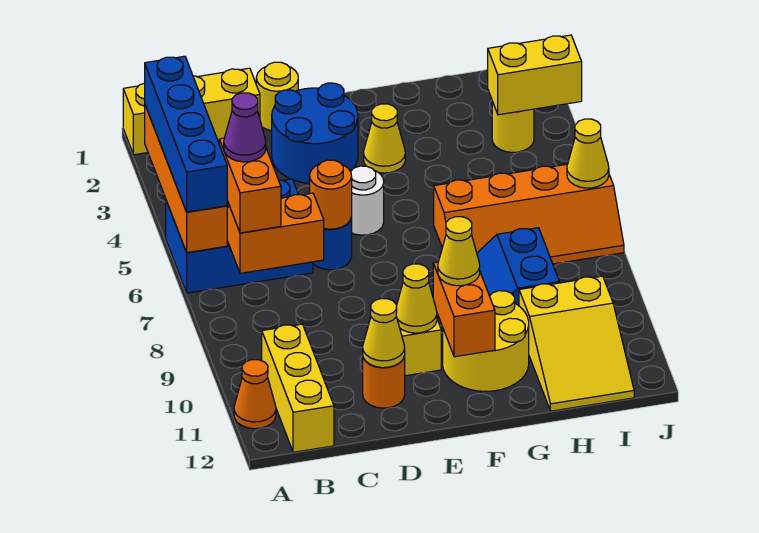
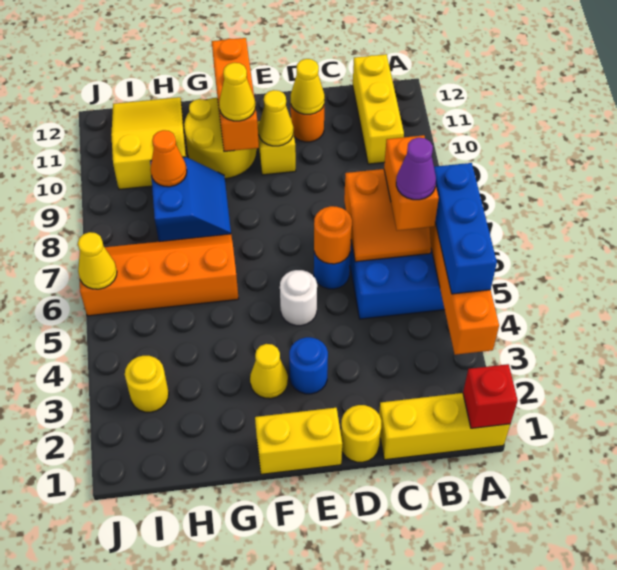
none -> red brick A1 level 2
blue brick A3:A6 level 3 -> blue brick A4:A6 level 3
orange cone A11 level 1 -> orange cone H9 level 2
blue round brick D2:E3 level 1 -> blue round brick E3 level 1
orange brick F10:F11 level 2 -> orange brick F10:F12 level 2
yellow brick I3:J3 level 2 -> yellow brick E1:F1 level 1

